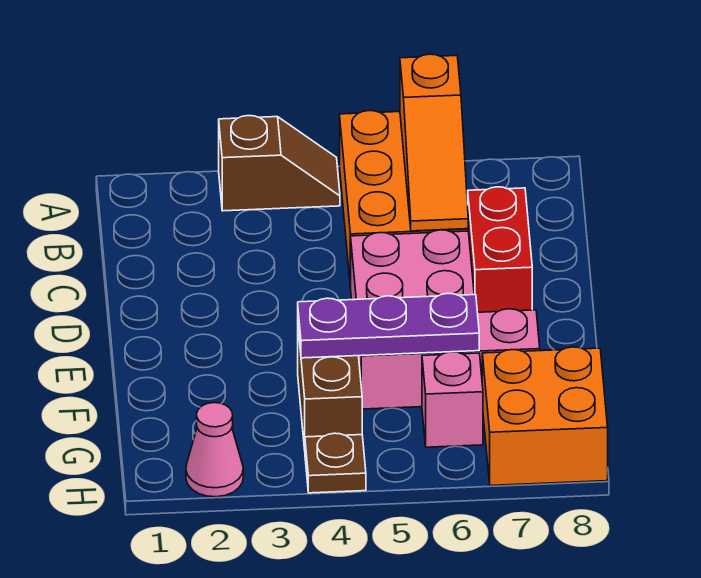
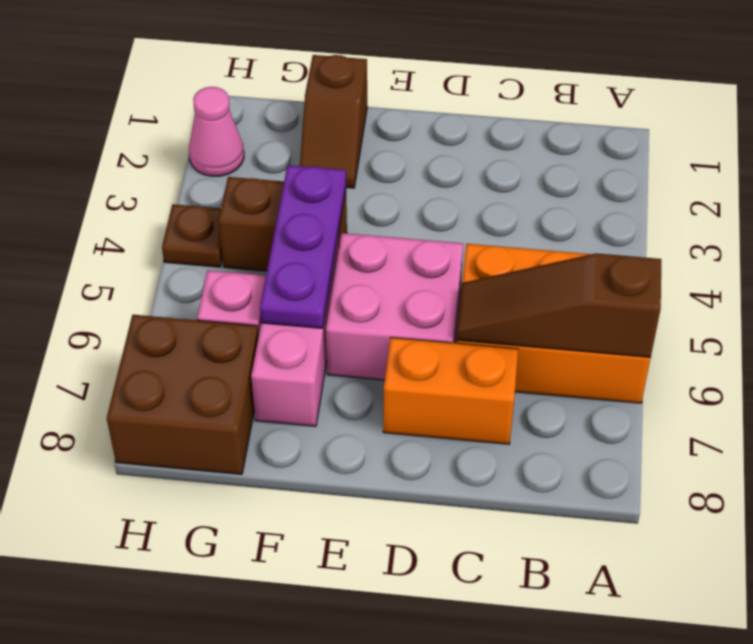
brown slope A3:A4 level 1 top 3 -> brown slope F1:F2 level 1 top 1
orange slope A6:C6 level 2 top A -> brown slope A6:C6 level 2 top A
red brick C7:D7 level 1 -> orange brick C7:D7 level 1
orange brick G7:H8 level 1 -> brown brick G7:H8 level 1

